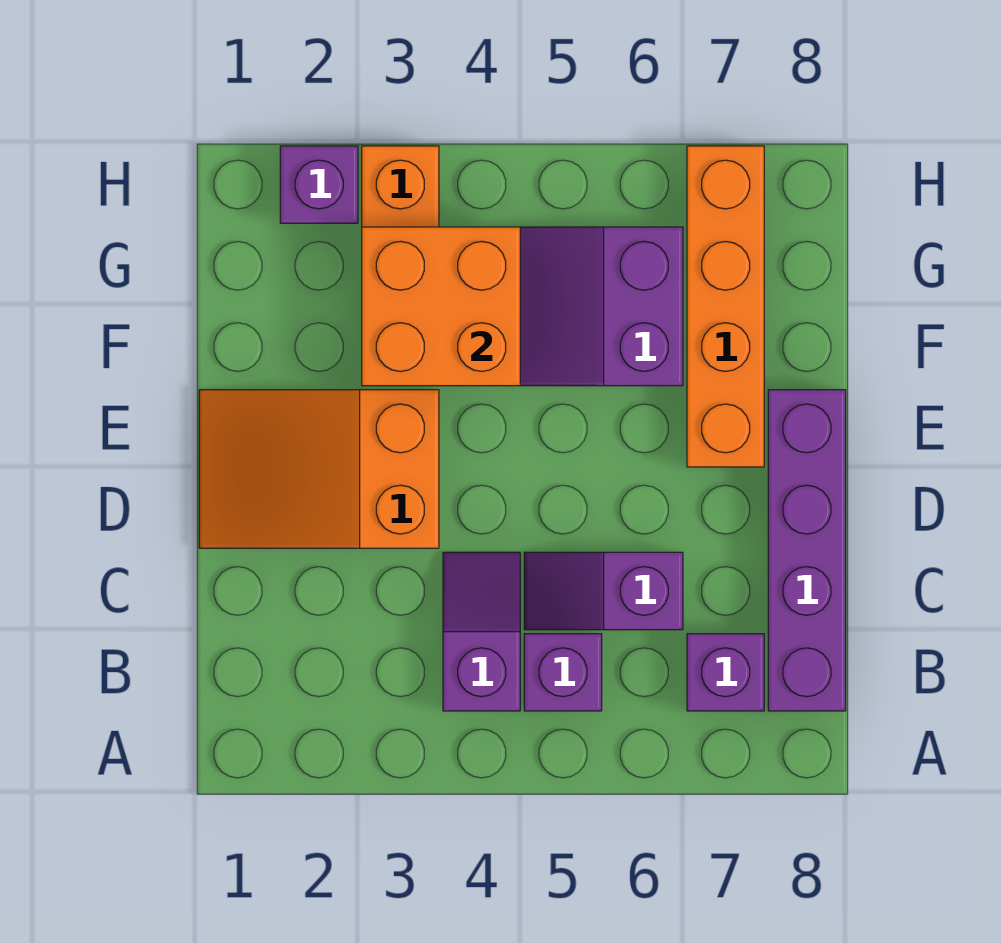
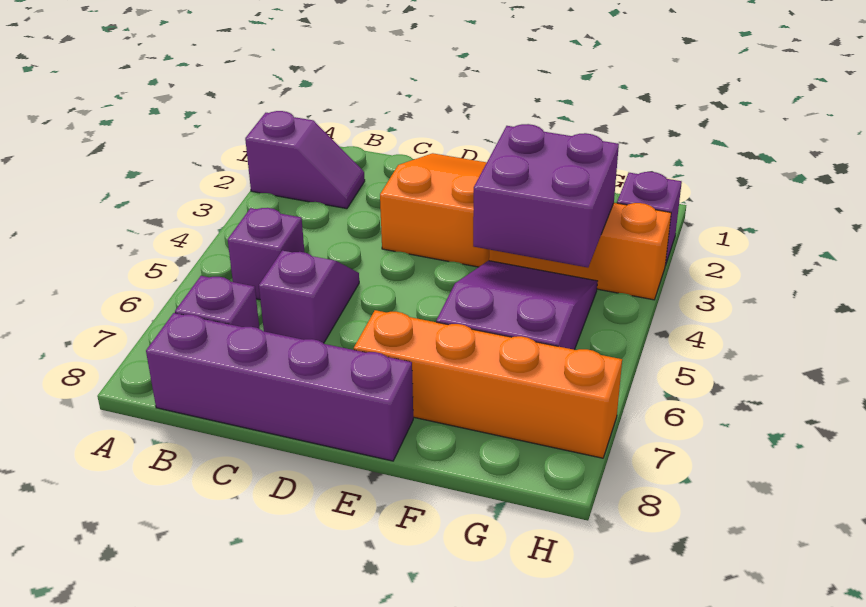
purple slope B4:C4 level 1 top B -> purple slope A2:B2 level 1 top A
orange brick F3:G4 level 2 -> purple brick F3:G4 level 2

